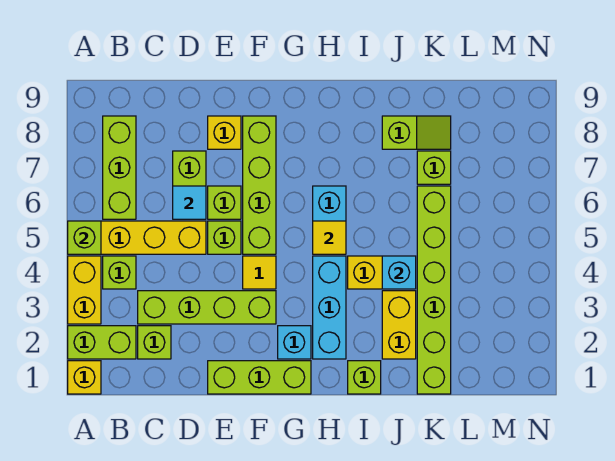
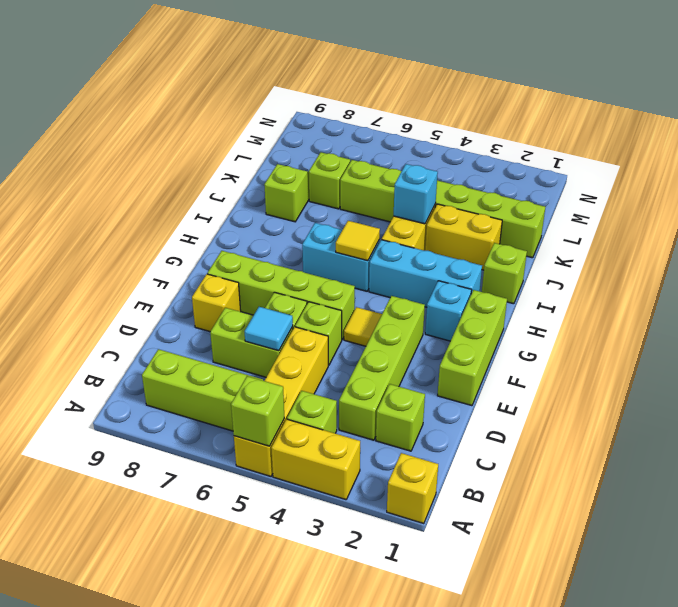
lime brick A2:B2 level 1 -> none

